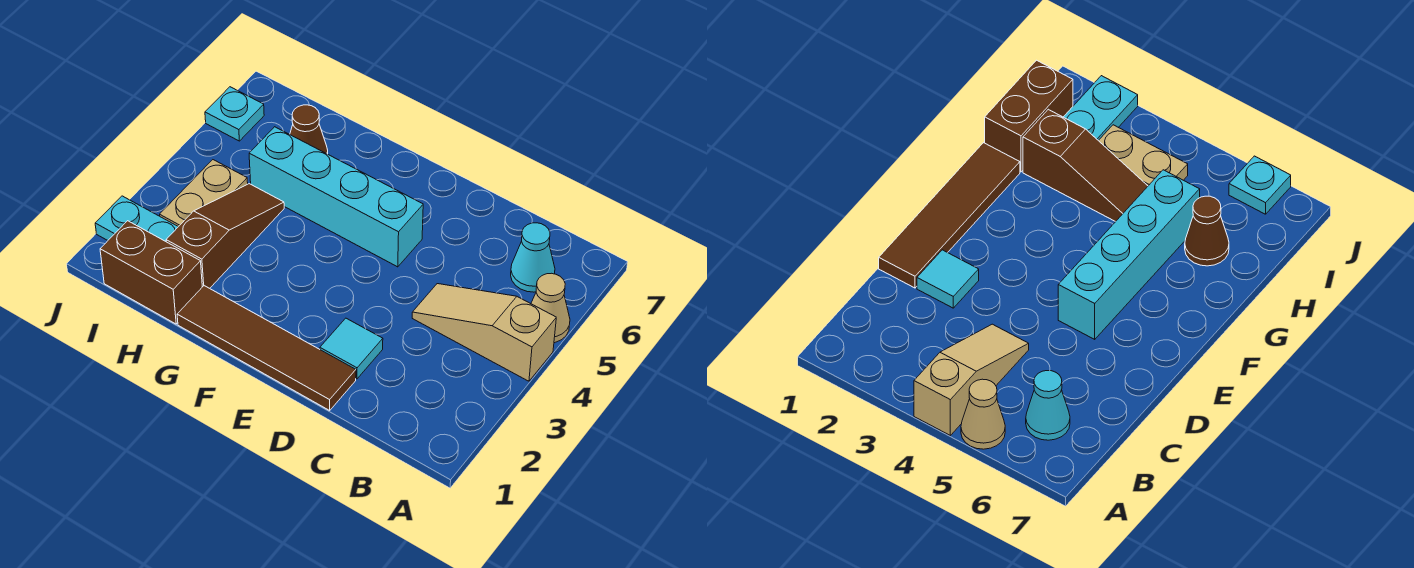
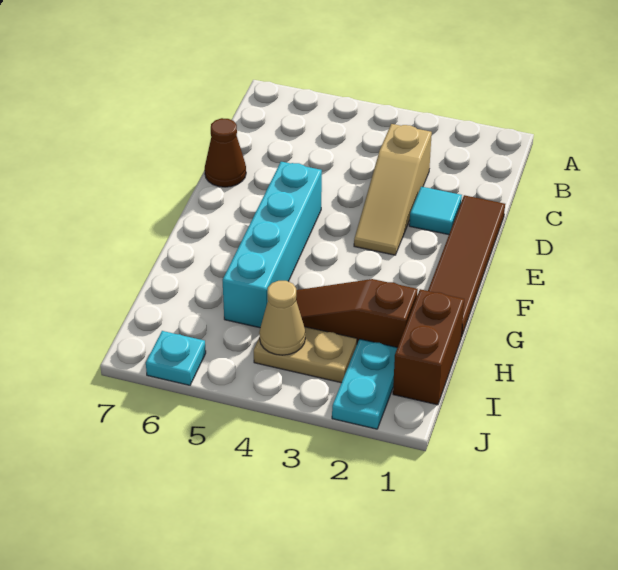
tan slope A4:C4 level 1 top A -> tan slope C3:E3 level 1 top C
tan cone A5 level 1 -> tan cone I4 level 2
cyan cone B6 level 1 -> none
brown cone H6 level 1 -> brown cone D7 level 1

